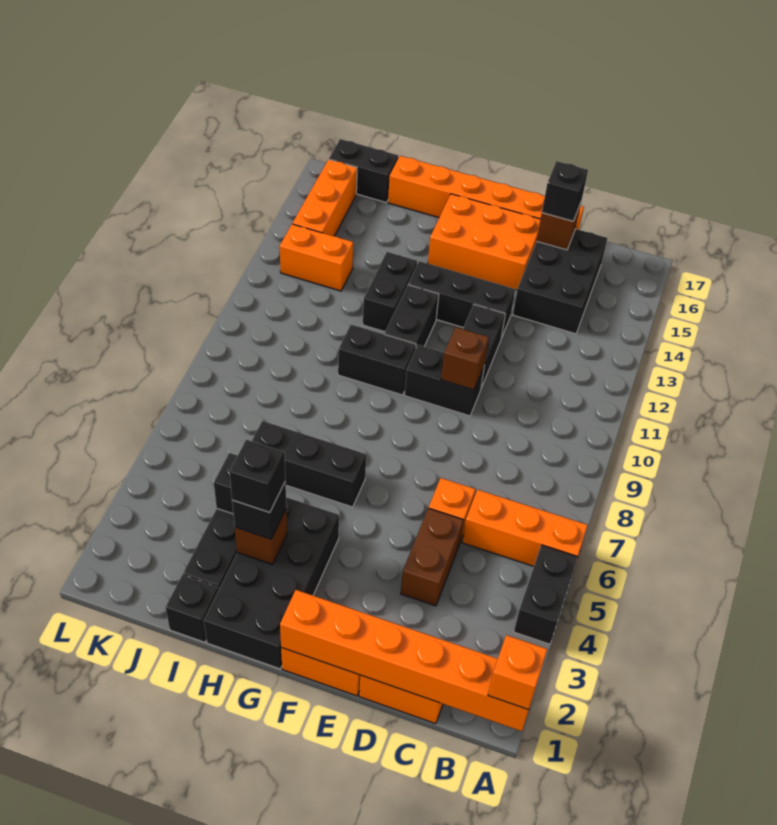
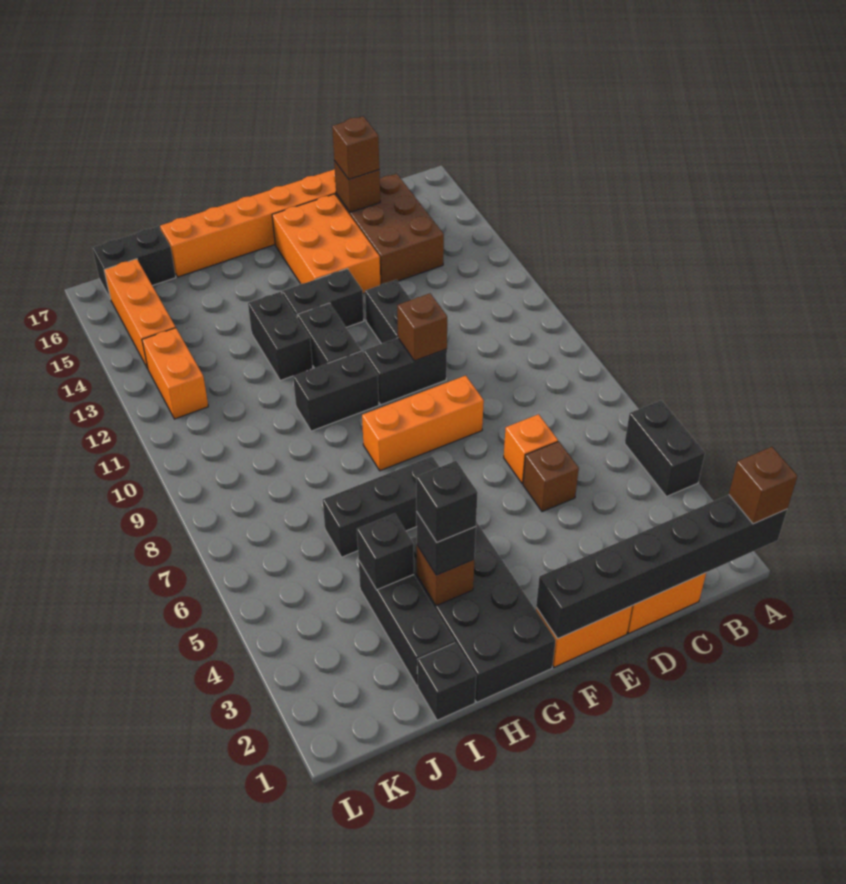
orange brick A1:F1 level 2 -> black brick A1:F1 level 2
orange brick A1 level 3 -> brown brick A1 level 3
orange brick A6:C6 level 1 -> orange brick E8:G8 level 1
black brick C14:D16 level 1 -> brown brick C14:D16 level 1
brown brick D4:D5 level 1 -> brown brick D5 level 1
black brick D16 level 3 -> brown brick D16 level 3
black brick E13:G13 level 1 -> black brick F13:G13 level 1
orange brick E15:G16 level 1 -> orange brick E14:F16 level 1
orange brick J13:K13 level 1 -> orange brick K12:K13 level 1

